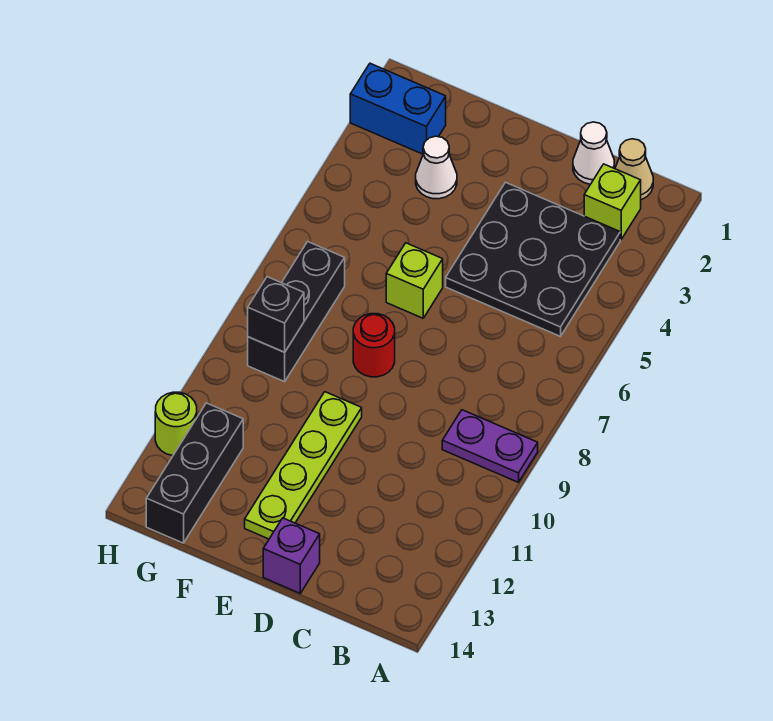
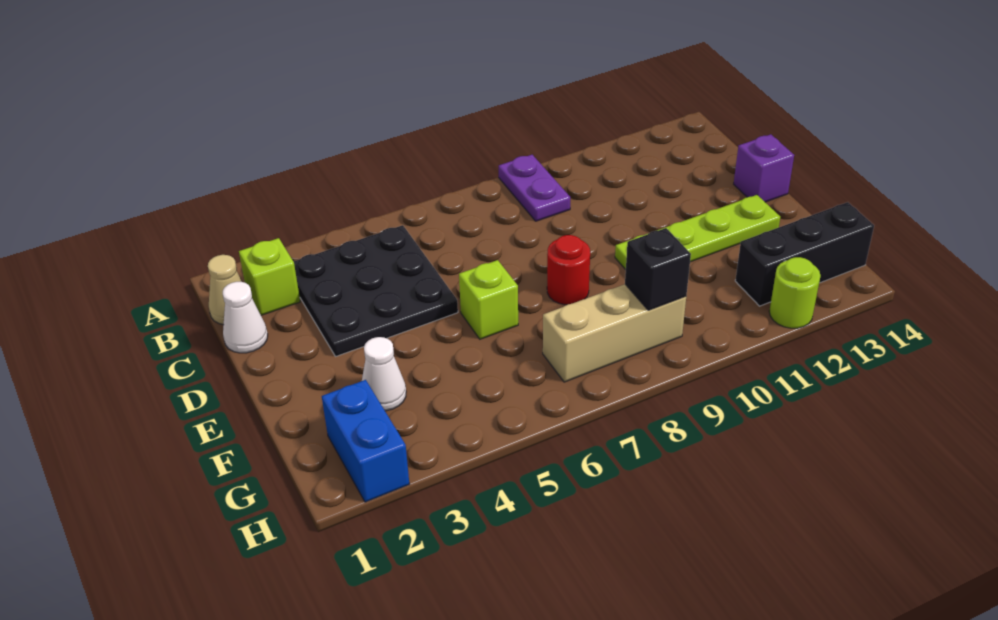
black brick G7:G9 level 1 -> tan brick G7:G9 level 1

